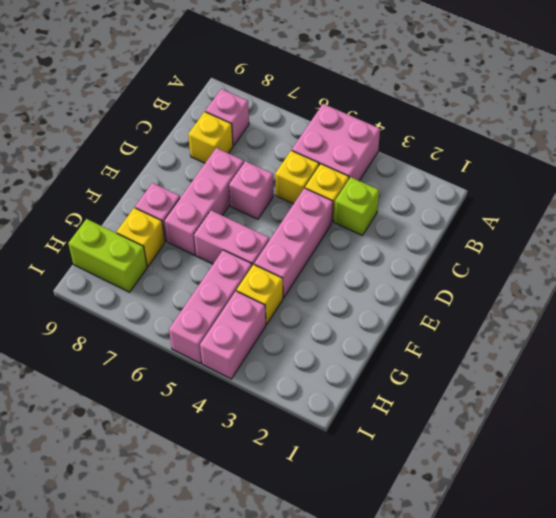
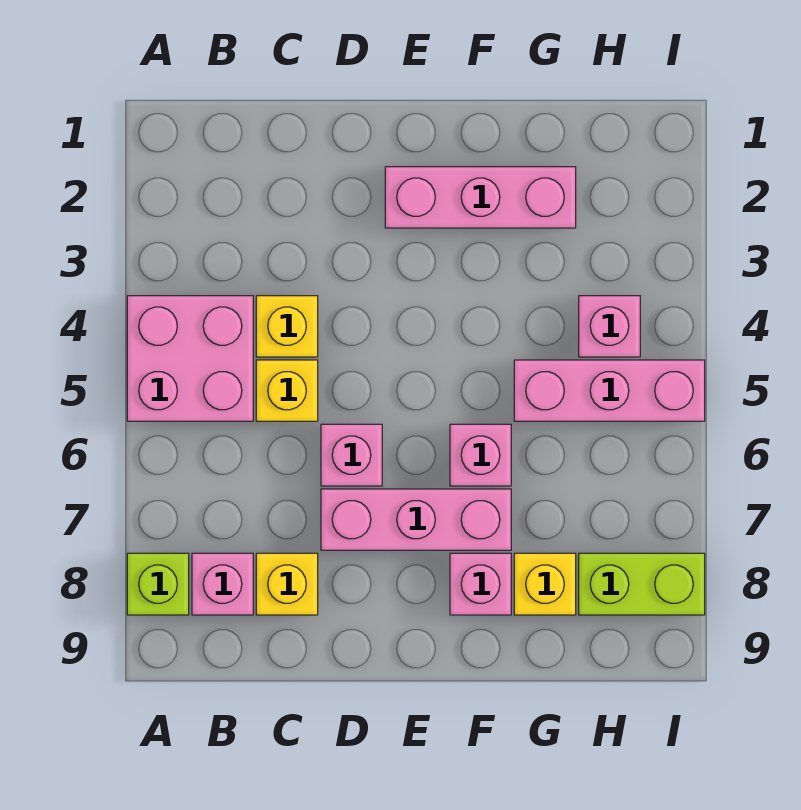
lime brick C3 level 1 -> lime brick A8 level 1
pink brick D4:F4 level 1 -> pink brick E2:G2 level 1
pink brick F5:F6 level 1 -> pink brick F6 level 1
yellow brick G4 level 1 -> none
pink brick H4:I4 level 1 -> pink brick H4 level 1
lime brick H8:H9 level 1 -> lime brick H8:I8 level 1

